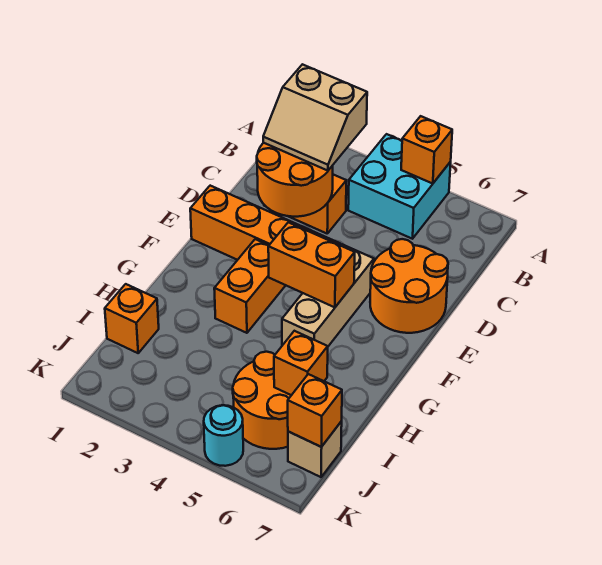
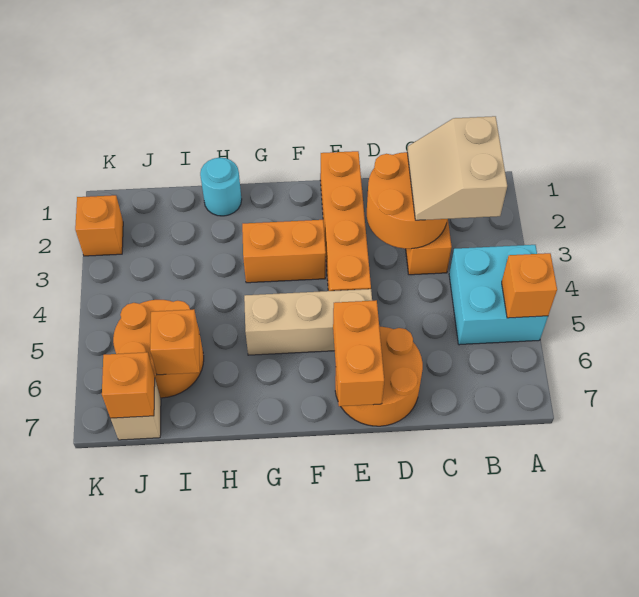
orange brick F4:F5 level 2 -> orange brick E6:E7 level 2
orange brick I1 level 1 -> orange brick K2 level 1
cyan round brick K5 level 1 -> cyan round brick H1 level 1

